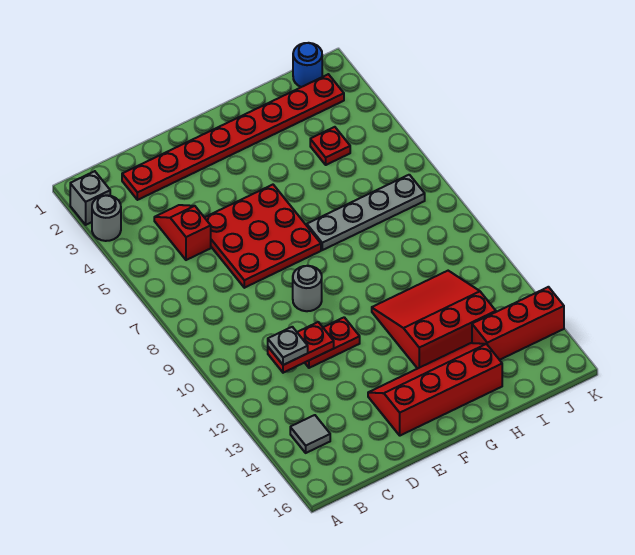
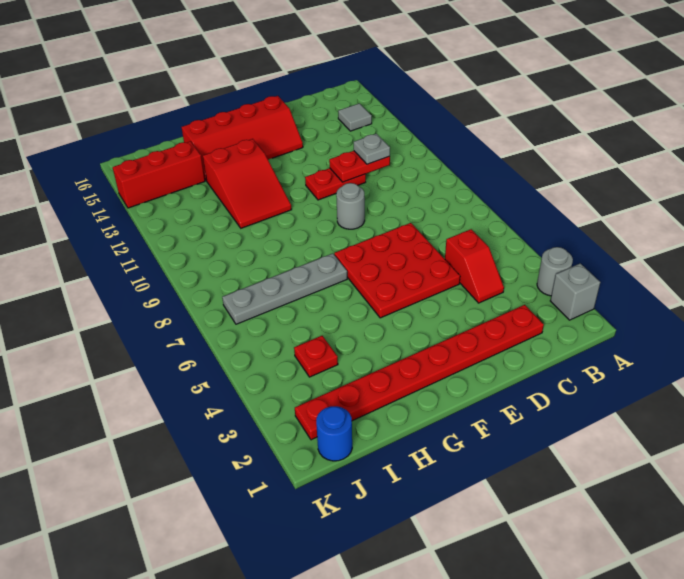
red slope G11:I13 level 1 top 13 -> red slope G11:H13 level 1 top 13

